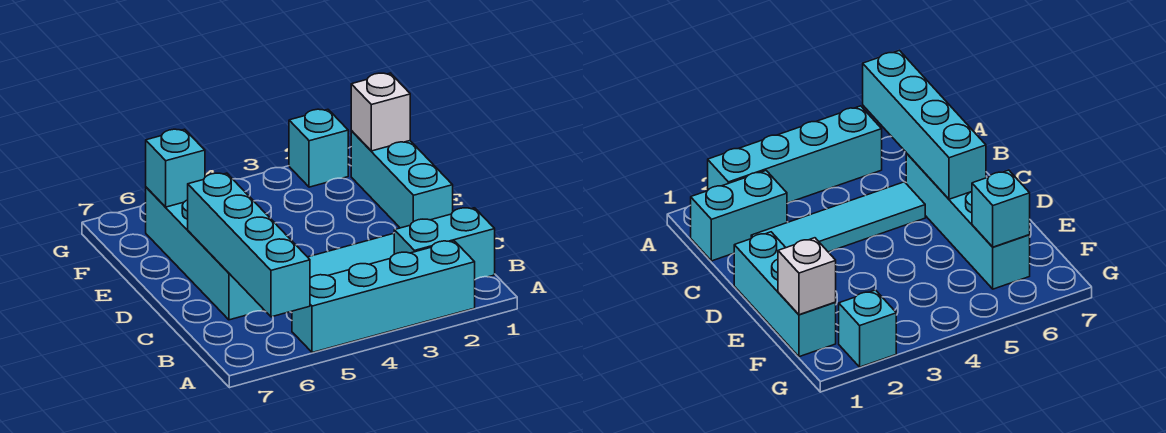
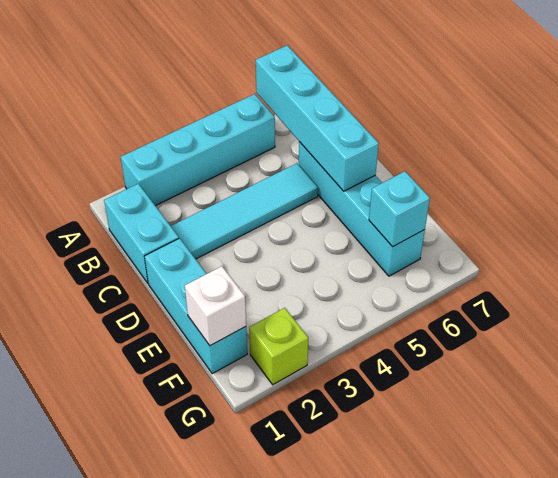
cyan brick B1:B2 level 1 -> cyan brick B1:C1 level 1
cyan brick G2 level 1 -> lime brick G2 level 1

